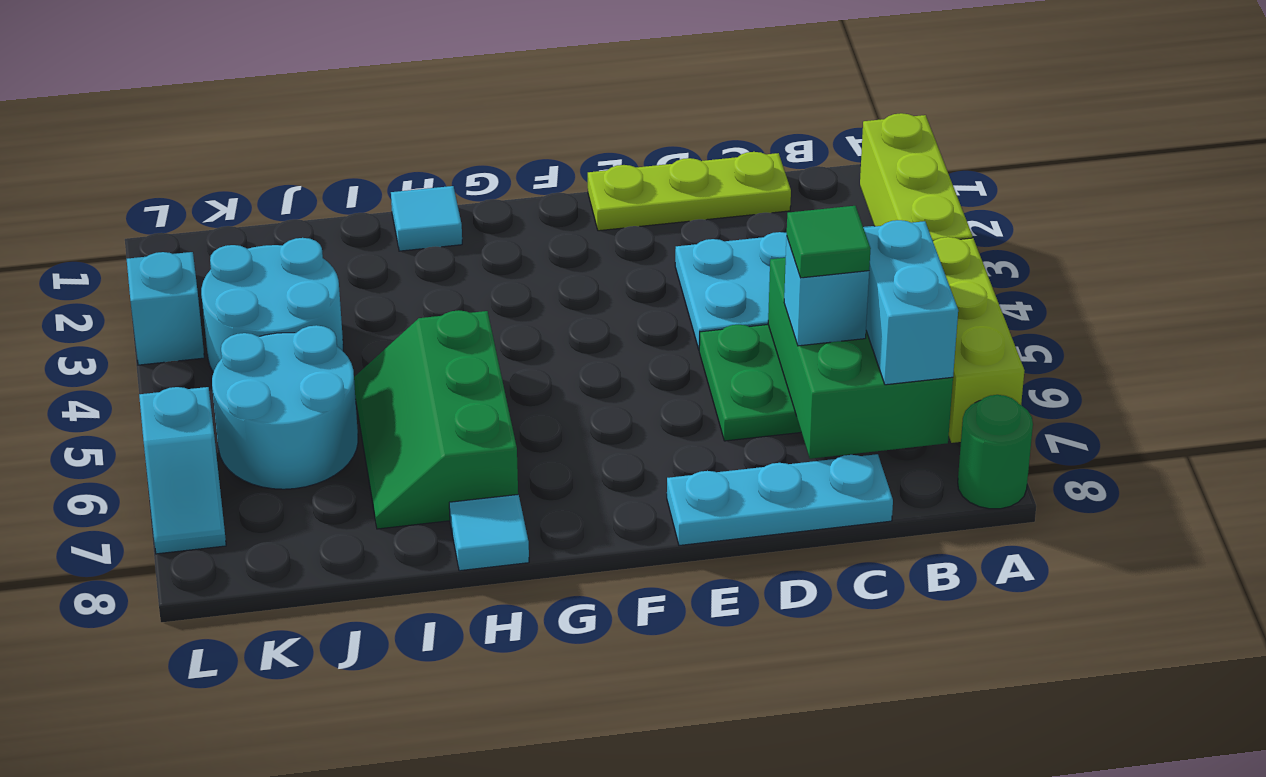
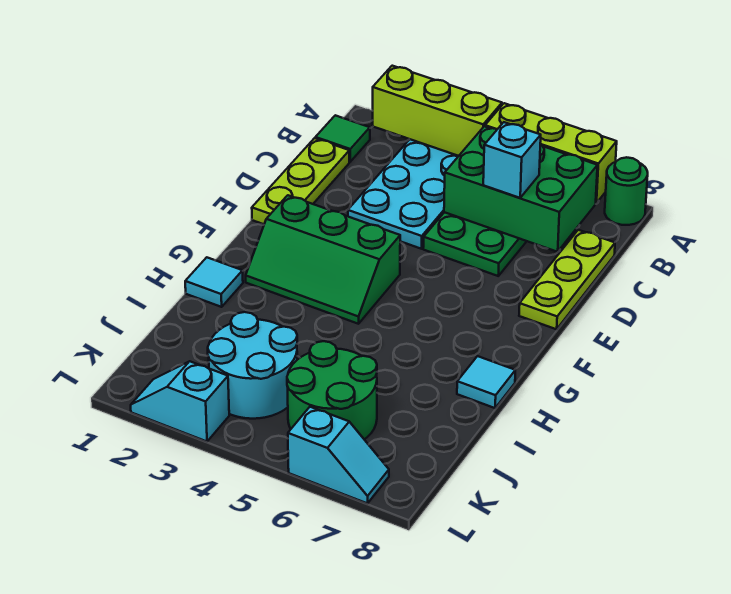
cyan brick B6:B7 level 3 -> none
green tile C6 level 4 -> green tile B1 level 1
cyan plate C8:E8 level 1 -> lime plate C8:E8 level 1
green slope H5:I7 level 1 top H -> green slope F2:G4 level 1 top F
cyan round brick J5:K6 level 1 -> green round brick J5:K6 level 1

